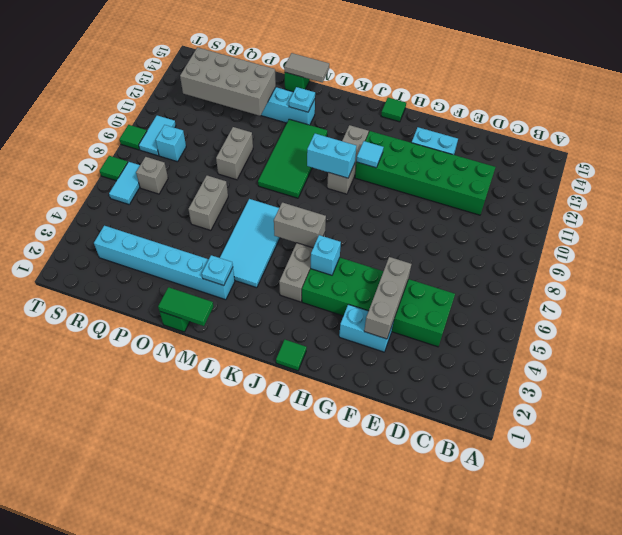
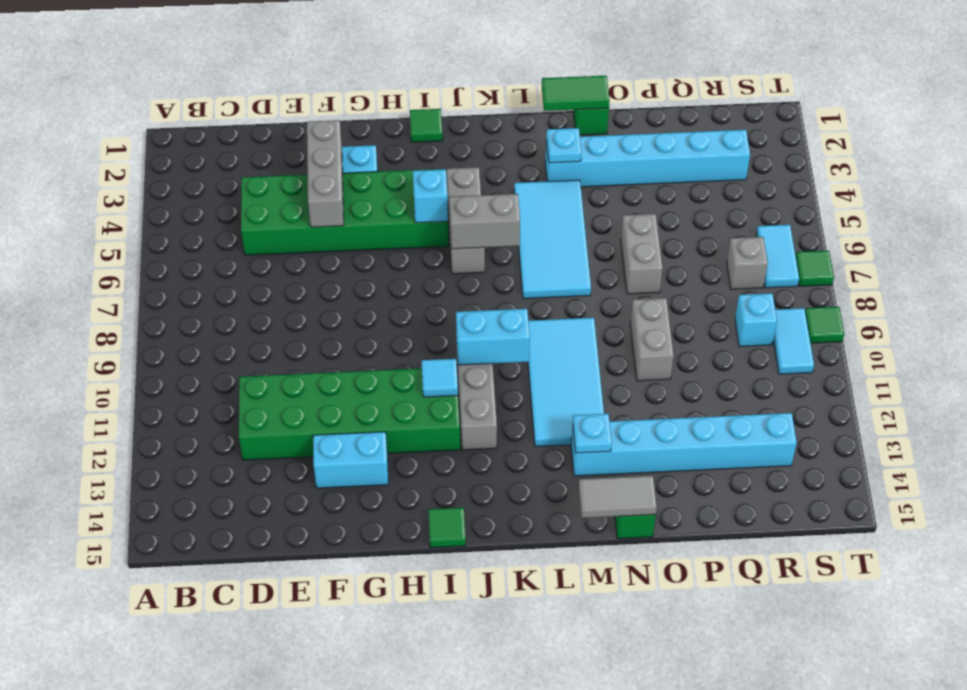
green tile L9:M12 level 1 -> cyan tile L9:M12 level 1
grey brick O12:R13 level 2 -> none

